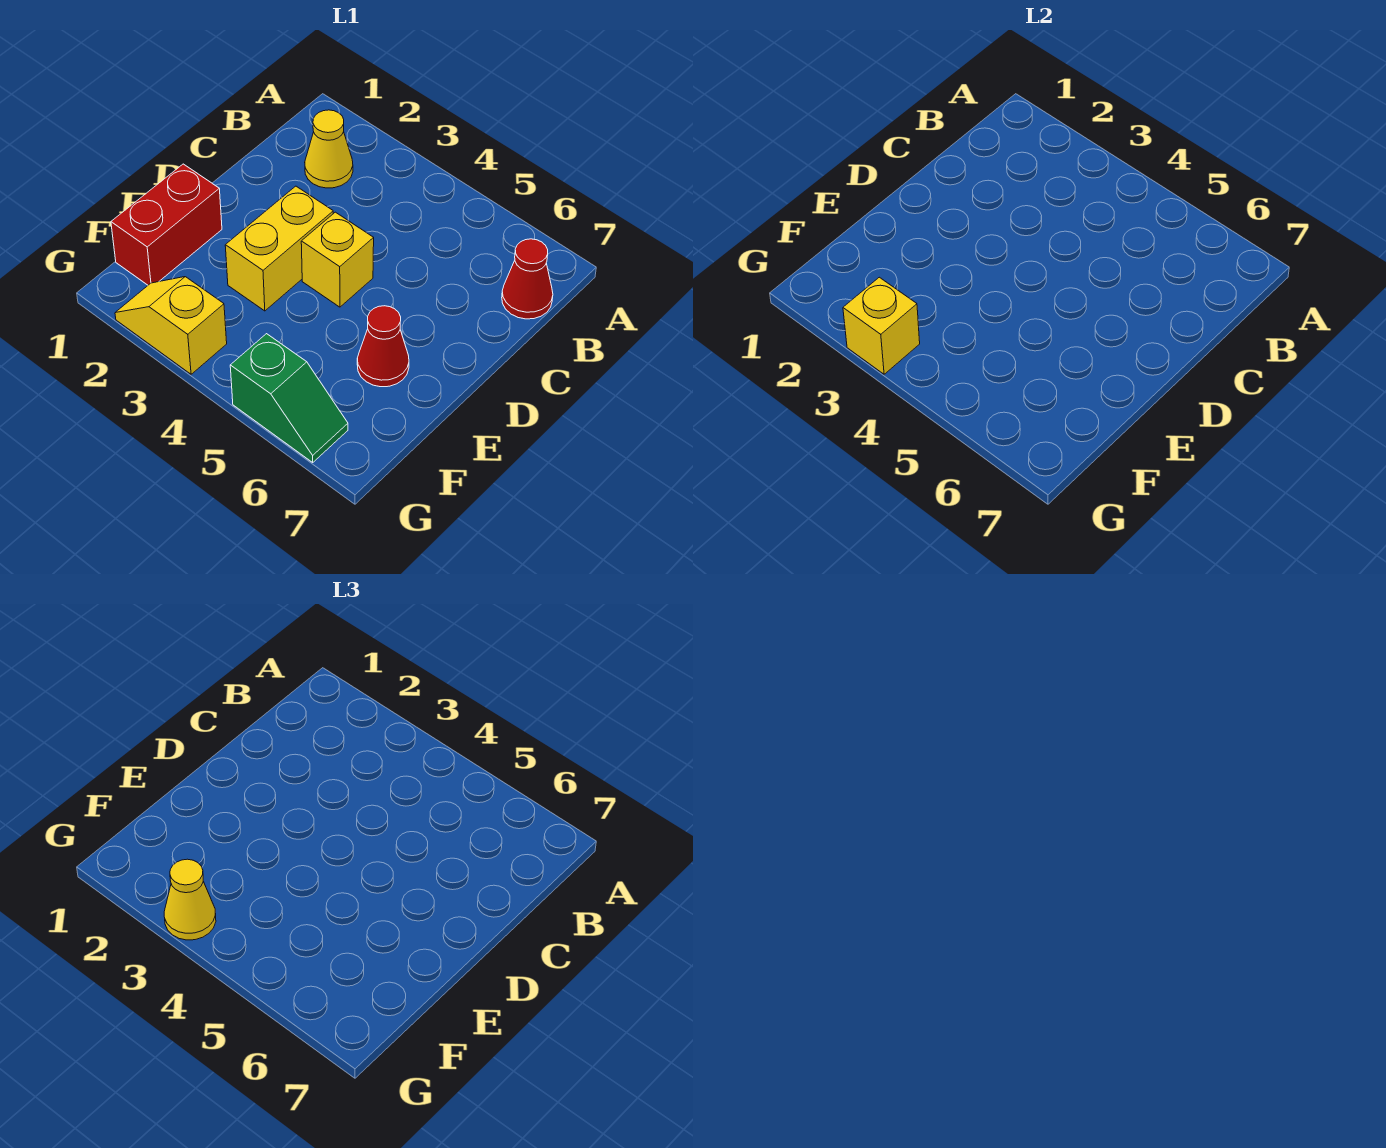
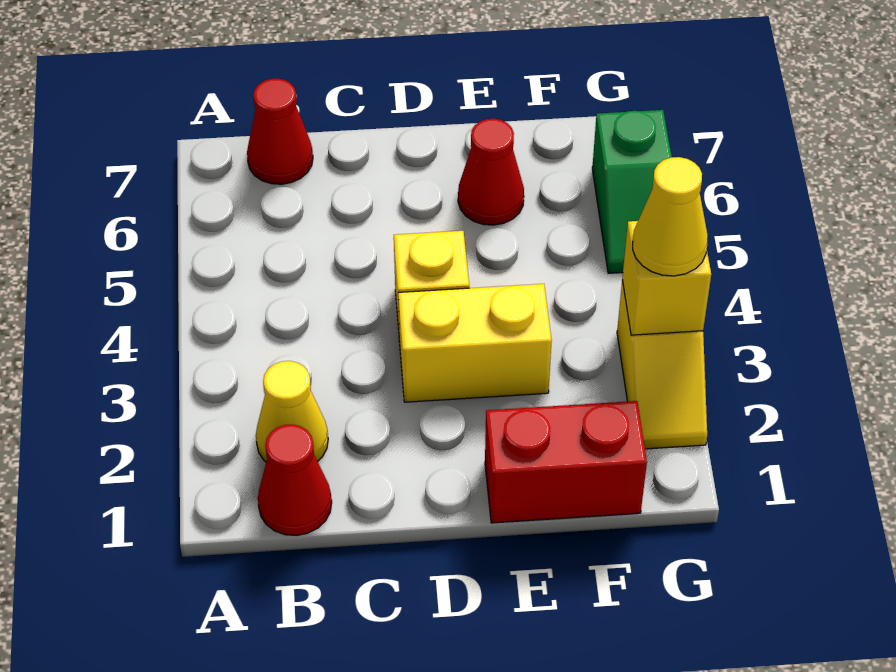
none -> red cone B1 level 1
green slope G5:G6 level 1 top 5 -> green slope G5:G6 level 1 top 6

